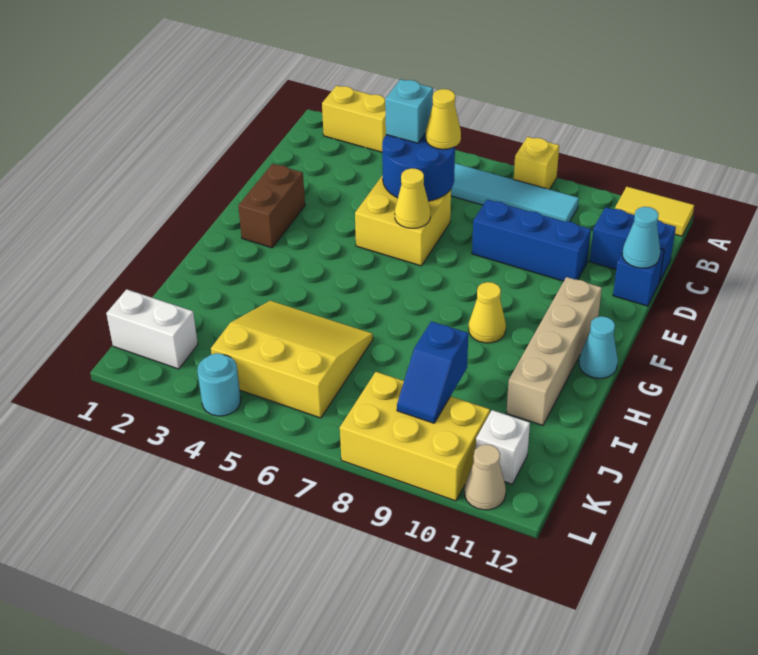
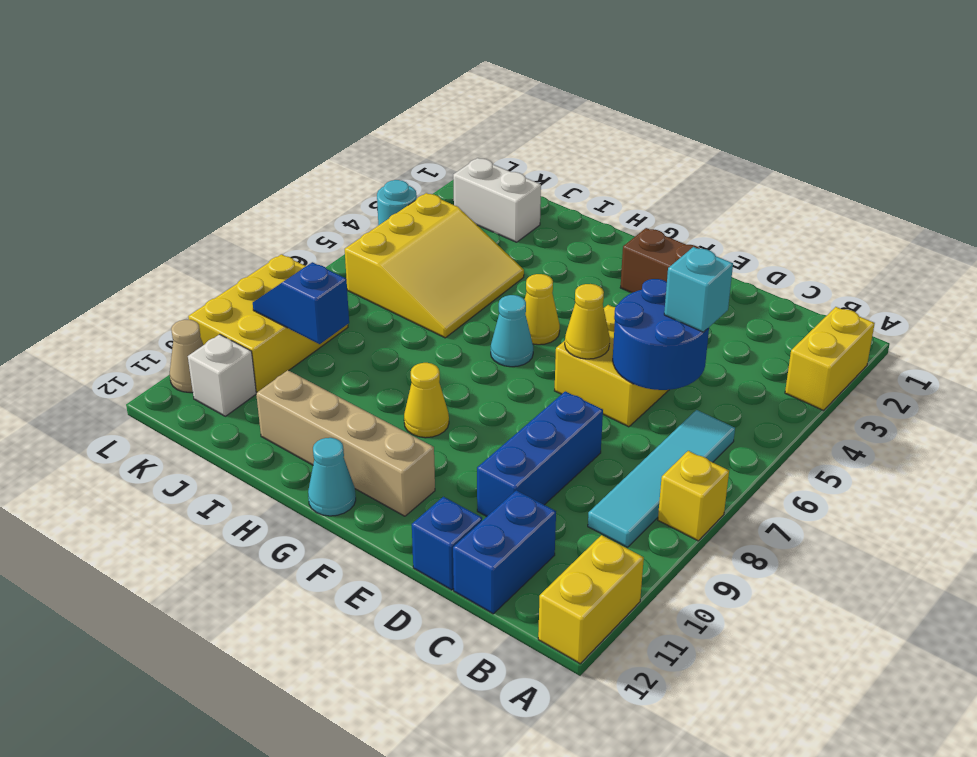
yellow tile A11:A12 level 1 -> yellow brick A11:A12 level 1
yellow cone C6 level 3 -> yellow cone G5 level 1
cyan cone D12 level 2 -> cyan cone G6 level 1
white brick K1:K2 level 1 -> white brick J2:K2 level 1

